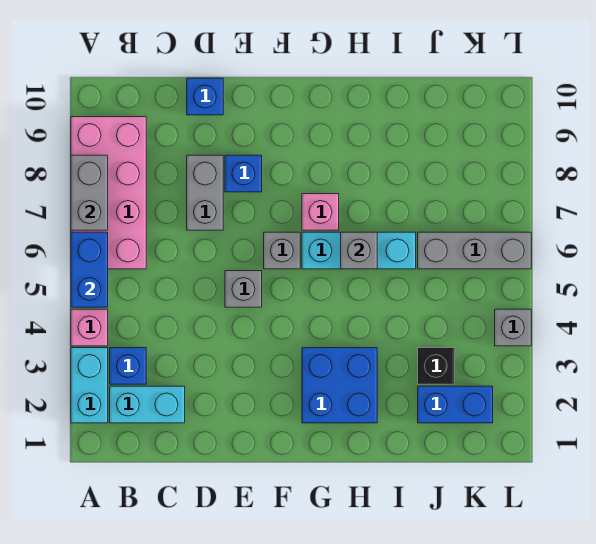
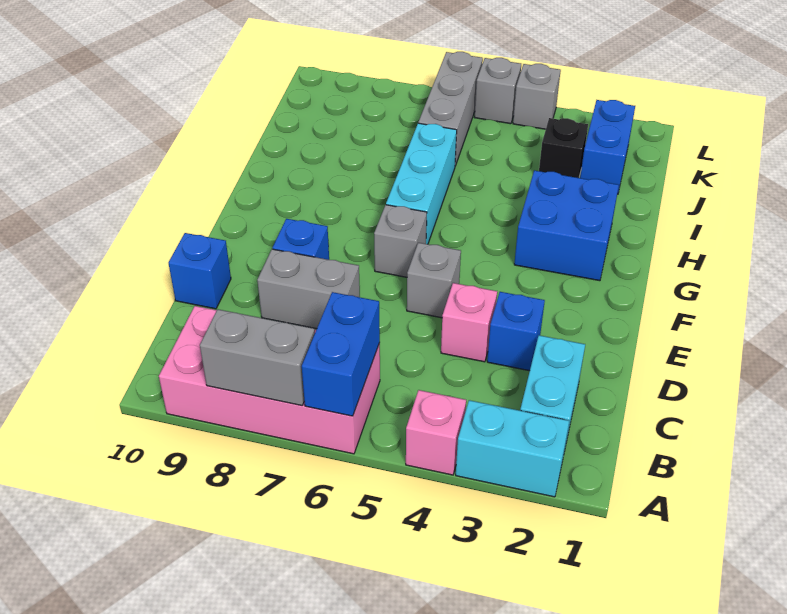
blue brick A5:A6 level 2 -> blue brick A6:B6 level 2
blue brick B3 level 1 -> blue brick D3 level 1
pink brick G7 level 1 -> pink brick D4 level 1
grey brick H6 level 2 -> grey brick L5 level 1

